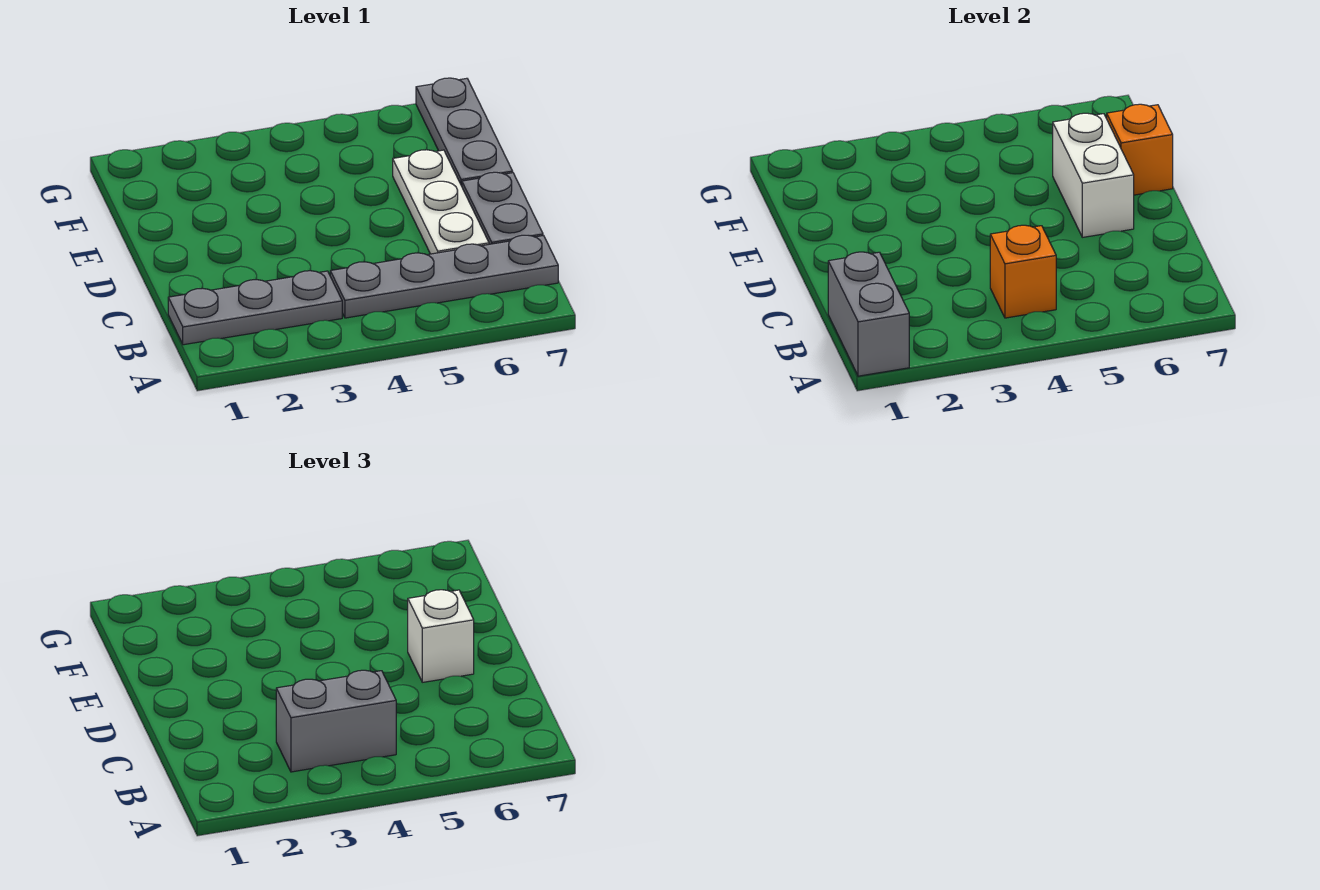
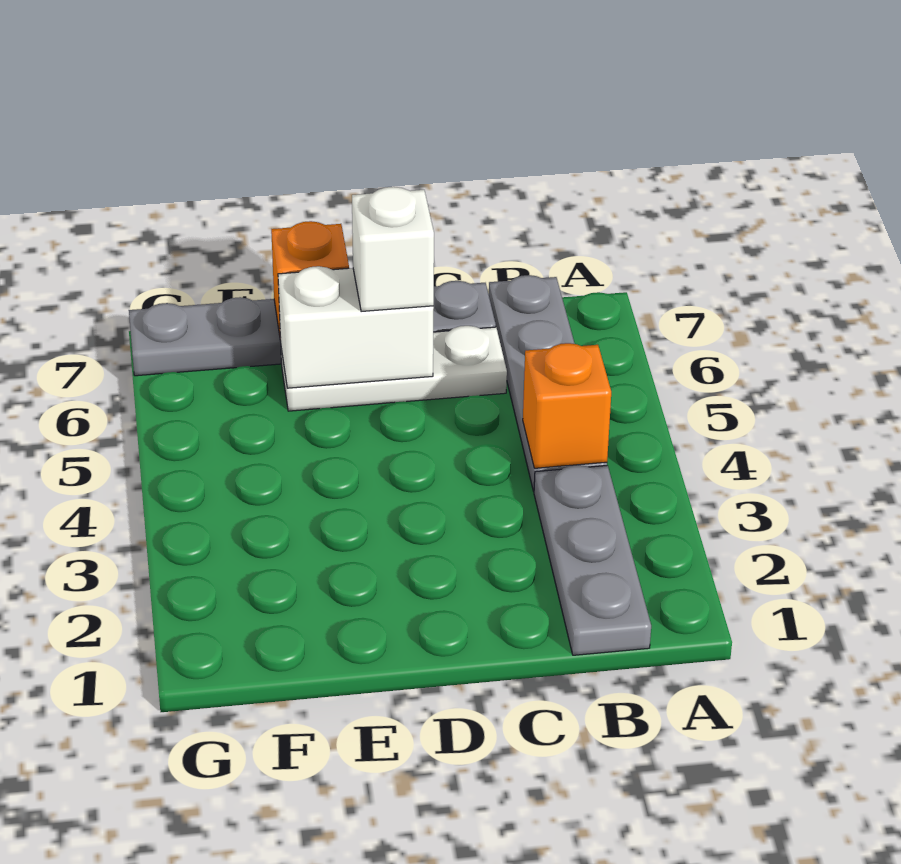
grey brick A1:B1 level 2 -> none
grey brick B3:B4 level 3 -> none

